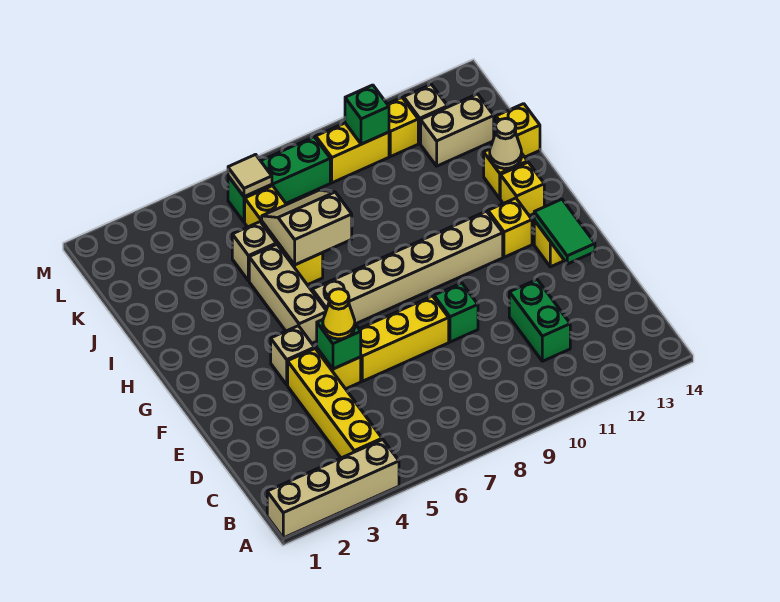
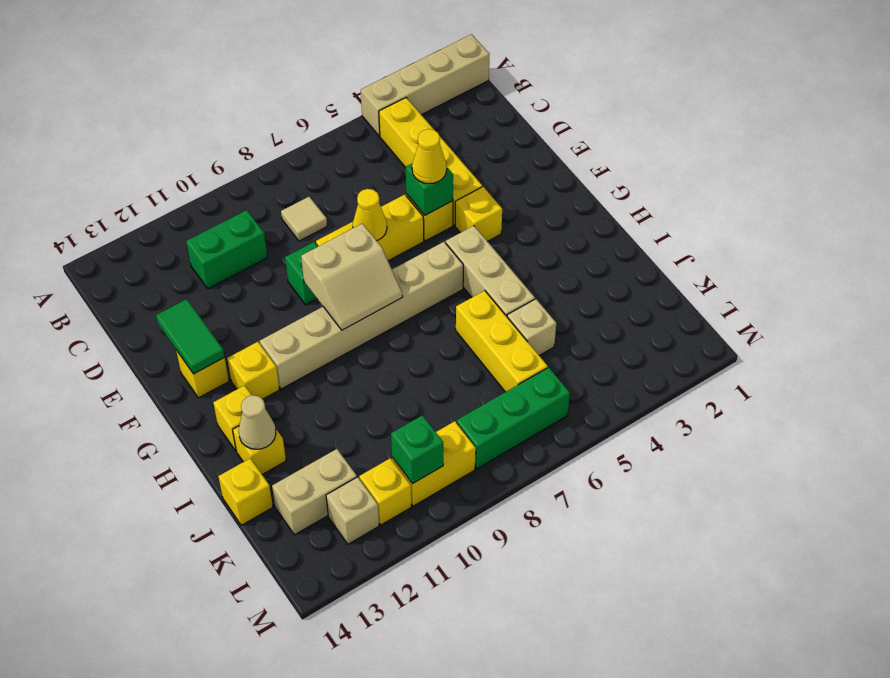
green brick C11:D11 level 1 -> green brick C10:C11 level 1
none -> yellow cone E7 level 2
tan brick F4 level 1 -> yellow brick F4 level 1
tan slope I6:J7 level 2 top I -> tan slope F8:G9 level 2 top F
tan tile L6 level 2 -> tan tile C8 level 1

